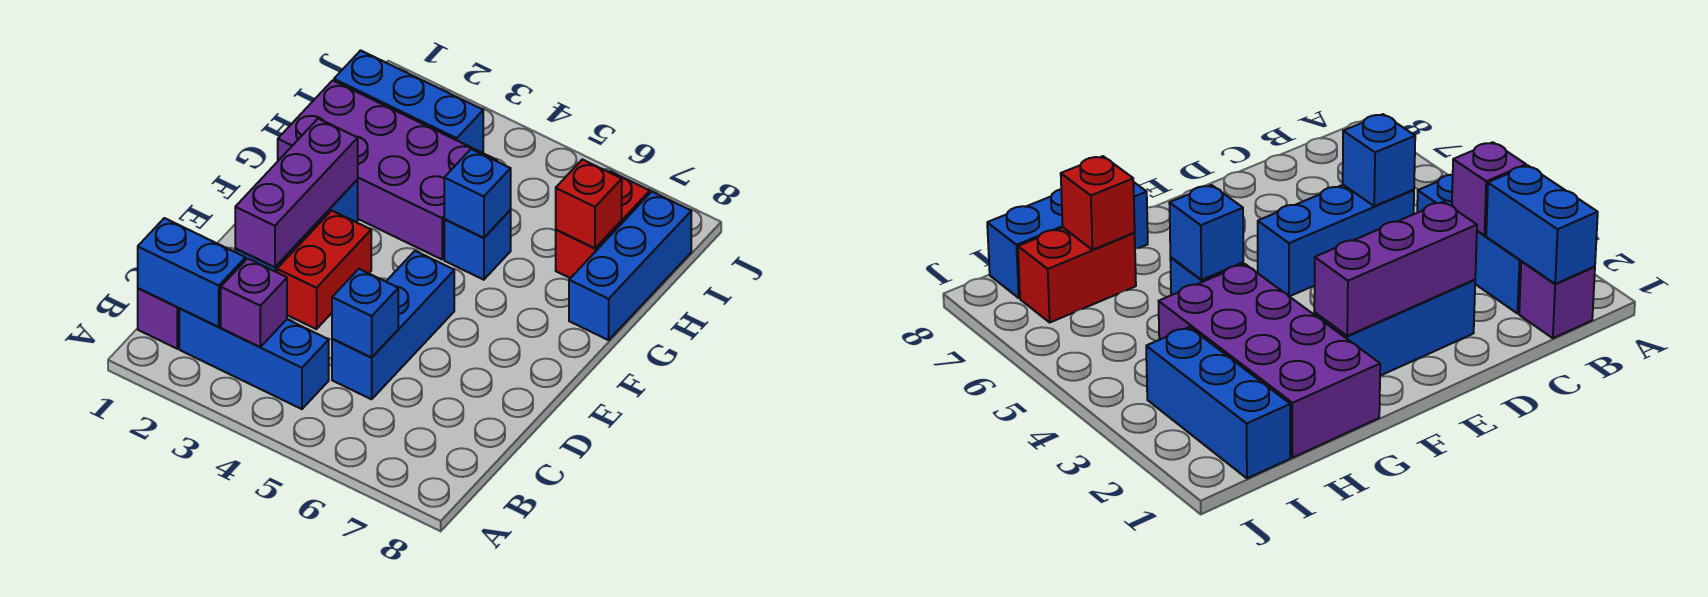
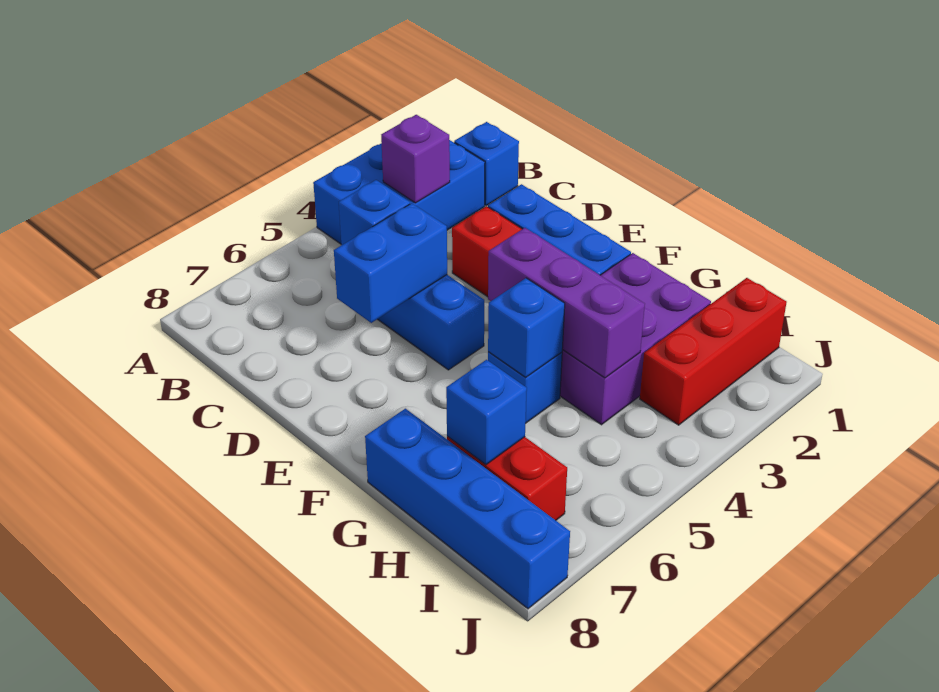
purple brick B1 level 1 -> blue brick B1 level 1
blue brick B1:B2 level 2 -> blue brick D5:D6 level 2
blue brick B2:B4 level 1 -> blue brick A2:B4 level 1
purple brick D2:F2 level 2 -> purple brick F4:H4 level 2
purple brick G1:H4 level 1 -> purple brick G2:H4 level 1
blue brick G8:I8 level 1 -> blue brick G8:J8 level 1
red brick H7 level 2 -> blue brick H7 level 2
blue brick I1:I3 level 1 -> red brick I1:I3 level 1

